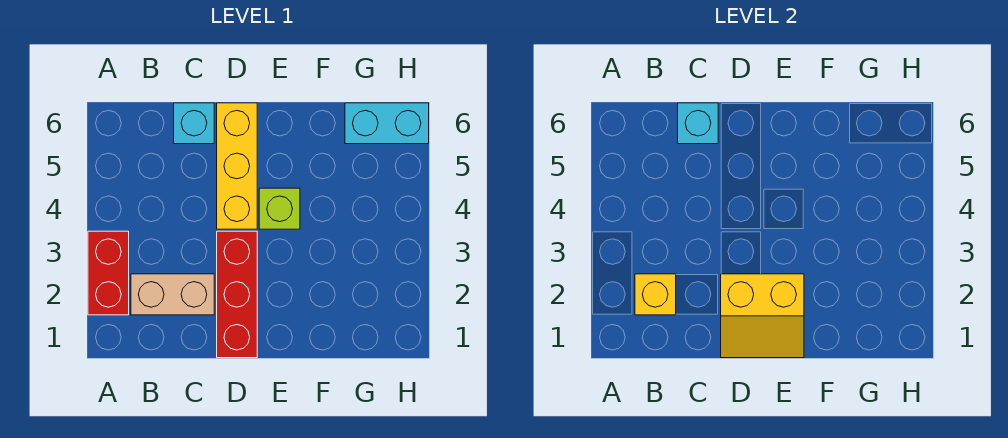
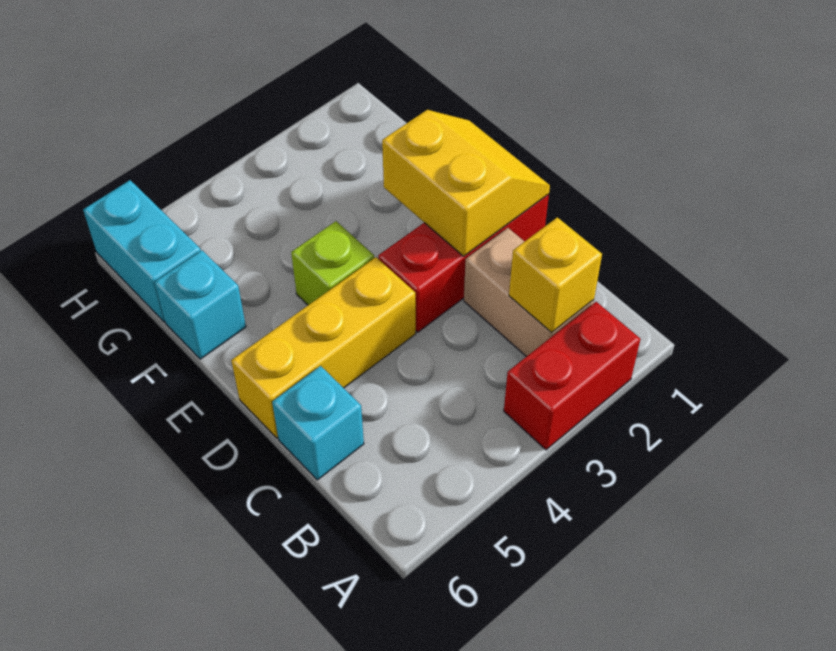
cyan brick C6 level 2 -> cyan brick F6 level 1

